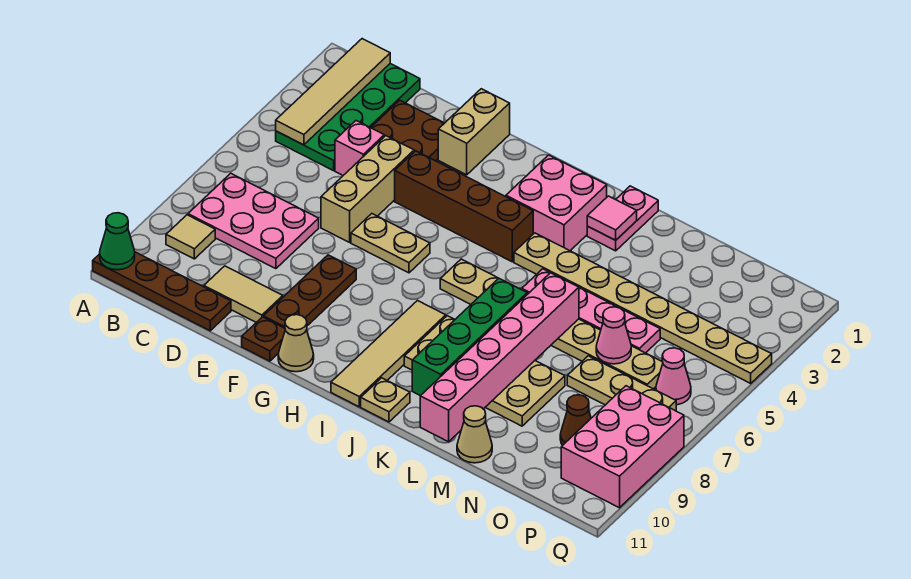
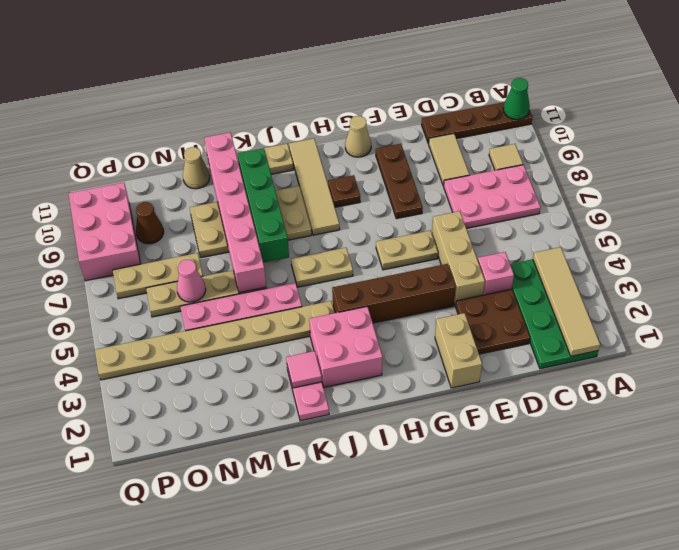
tan tile D10:E10 level 1 -> tan tile D9:D10 level 1
brown plate F11 level 1 -> brown plate H9 level 1
pink cone P6 level 1 -> none

